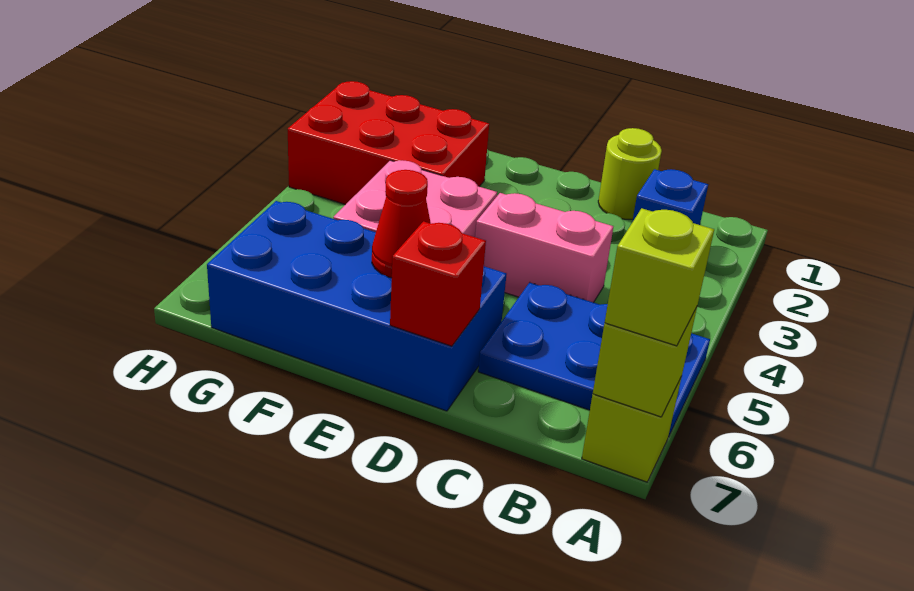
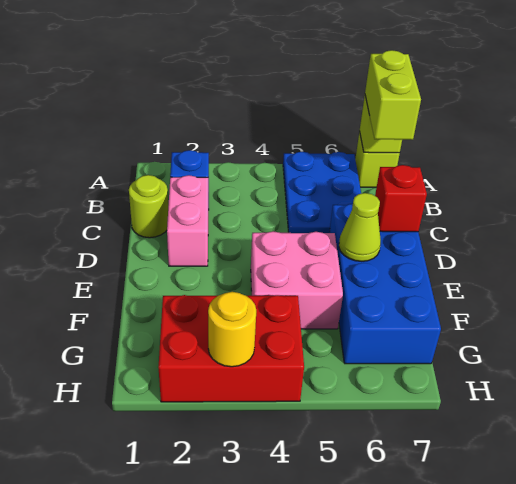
lime brick A7 level 3 -> lime brick A7:B7 level 3
pink brick C4:D4 level 1 -> pink brick C2:D2 level 1
red cone E6 level 2 -> lime cone E6 level 2
red brick F2:H3 level 1 -> red brick G2:H4 level 1
none -> yellow round brick H3 level 2

